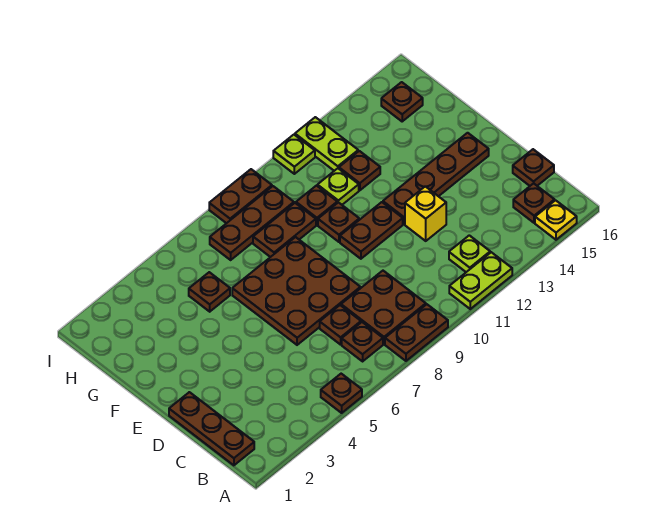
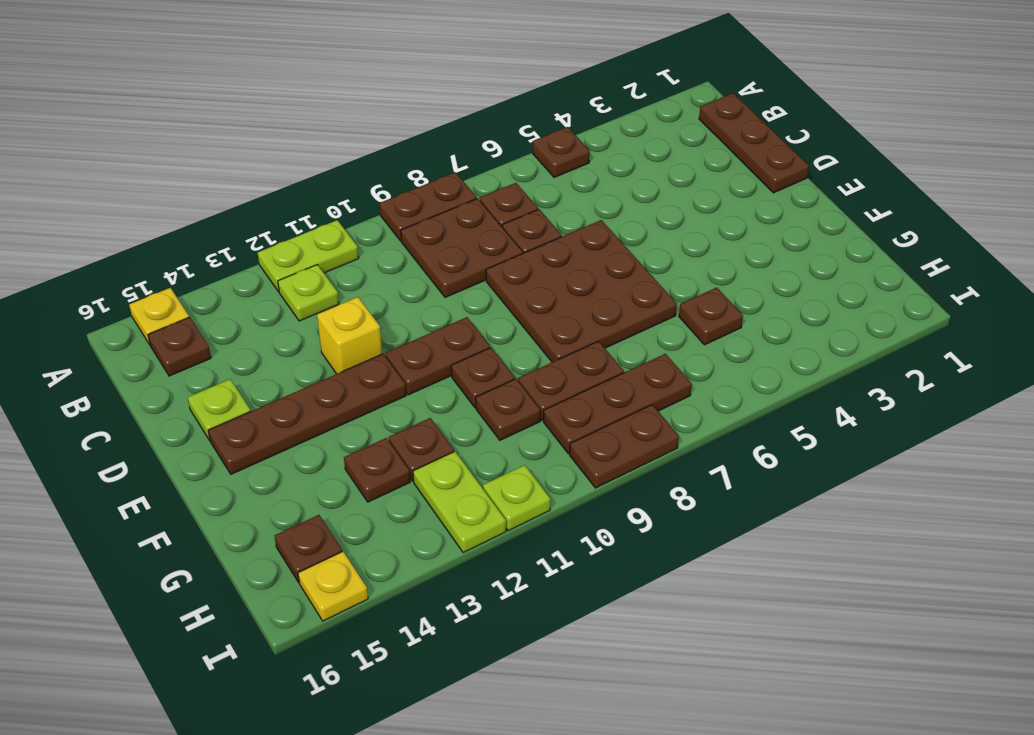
brown plate C16 level 1 -> brown plate G13 level 1
lime plate G11 level 1 -> lime plate D15 level 1
none -> yellow plate I15 level 1

